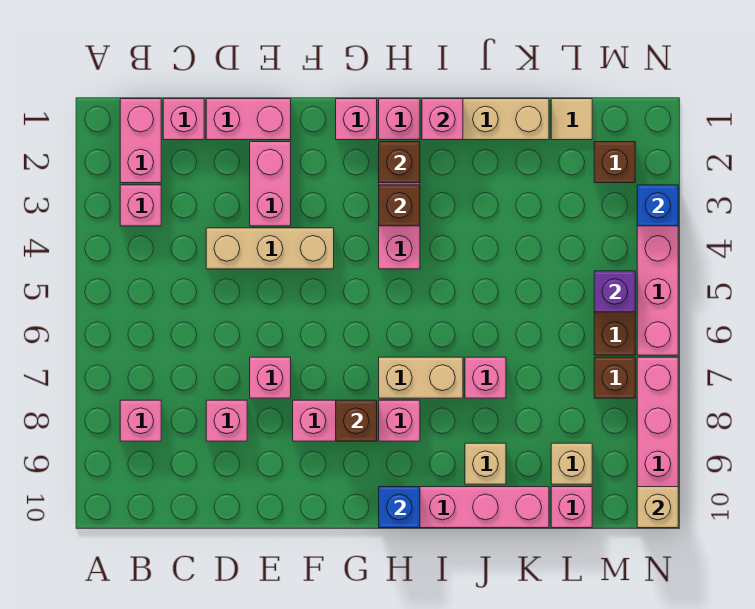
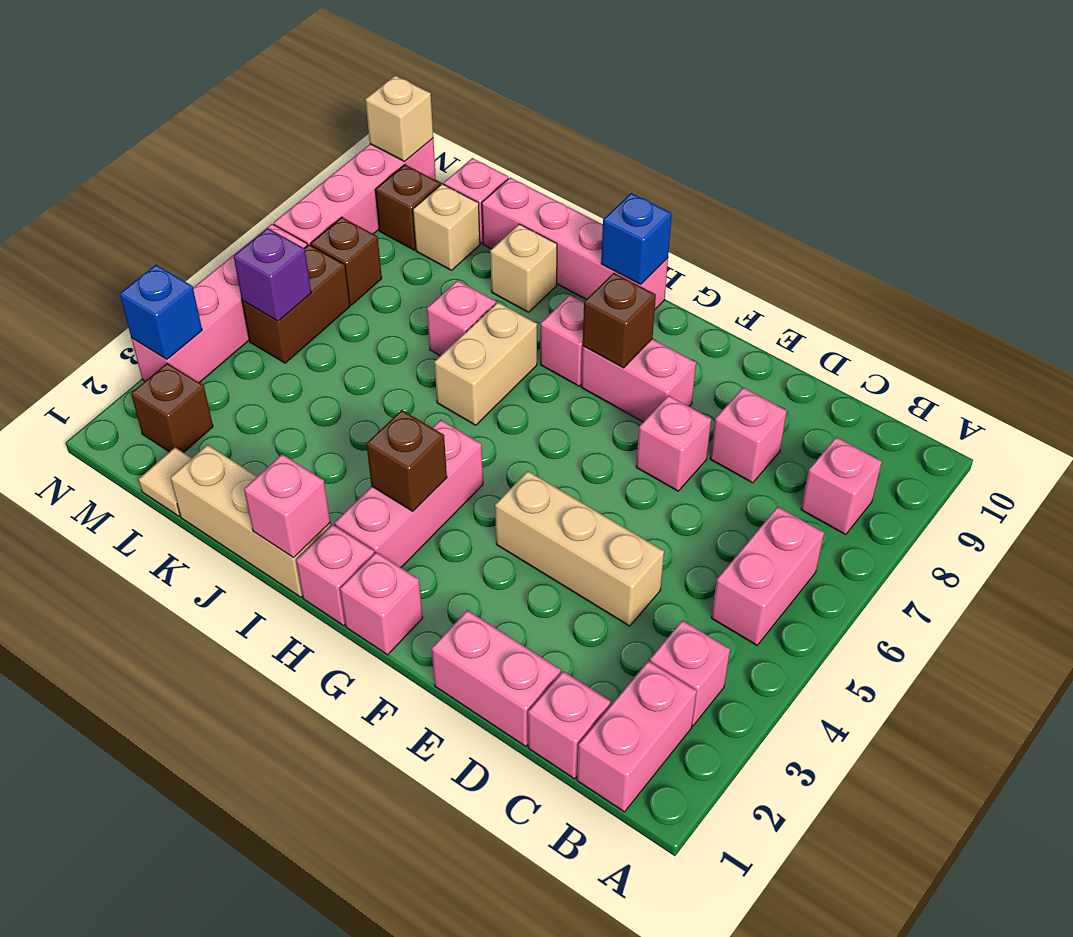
pink brick E2:E3 level 1 -> pink brick B5:B6 level 1
brown brick H2 level 2 -> brown brick M9 level 1
tan brick H7:I7 level 1 -> tan brick I6:I7 level 1

